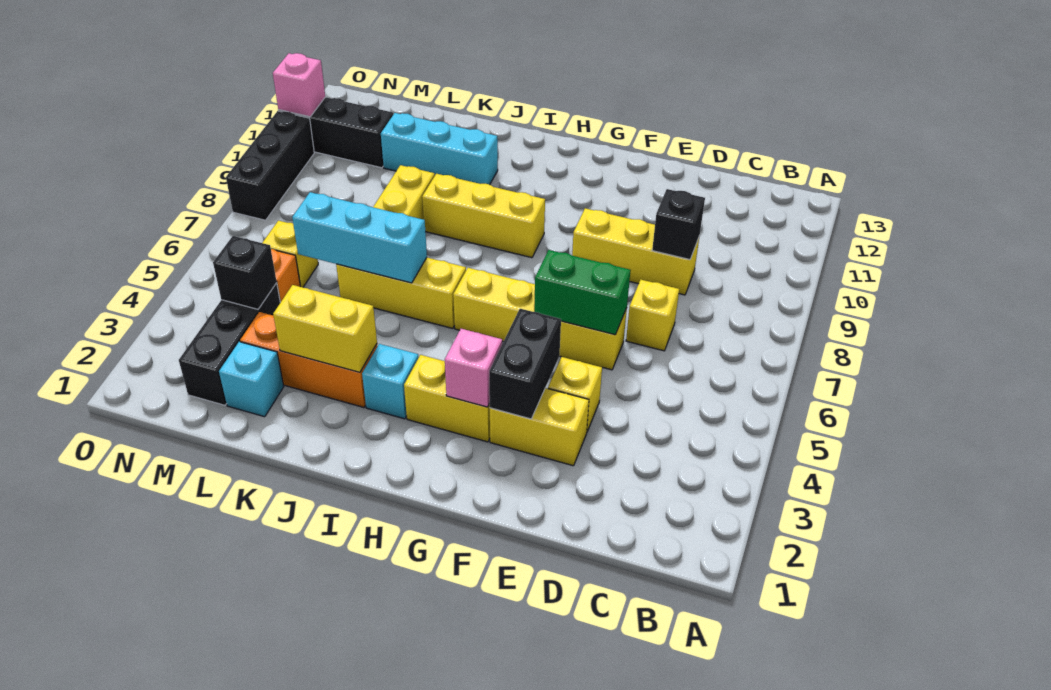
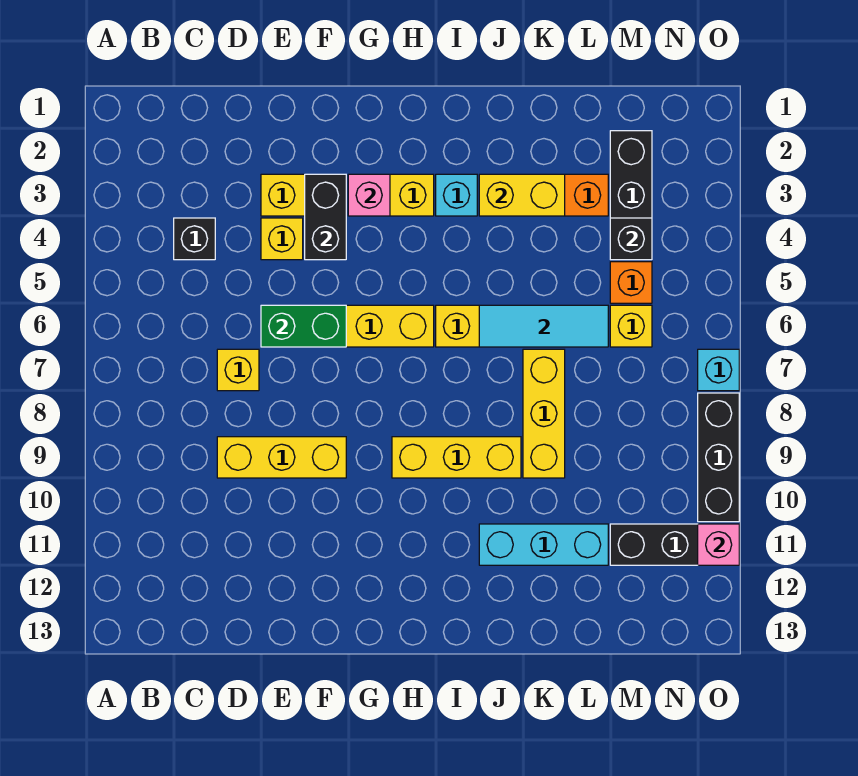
black brick D9 level 2 -> black brick C4 level 1
cyan brick J6:L6 level 2 -> cyan tile J6:L6 level 2
cyan brick L2 level 1 -> cyan brick O7 level 1

